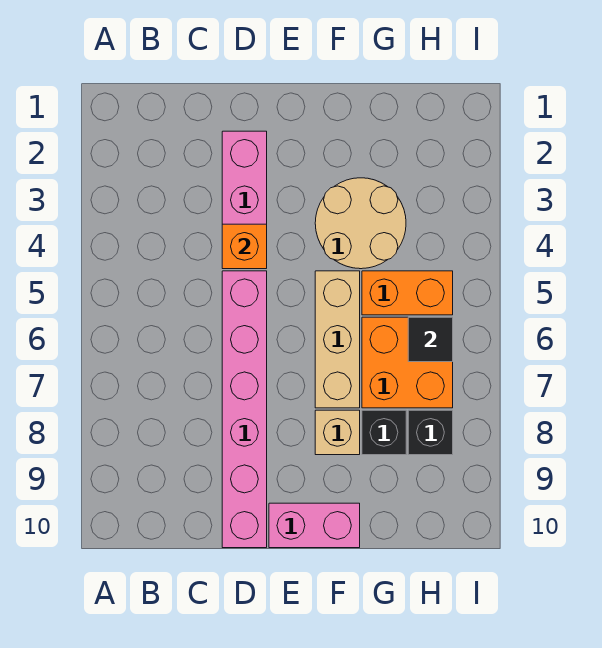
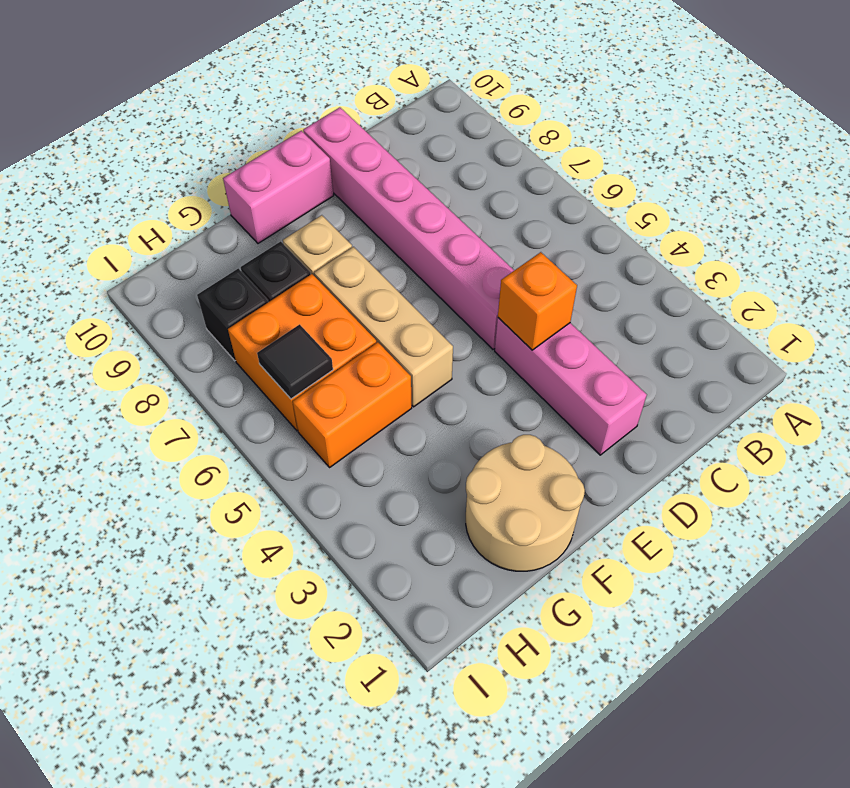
tan round brick F3:G4 level 1 -> tan round brick F1:G2 level 1

